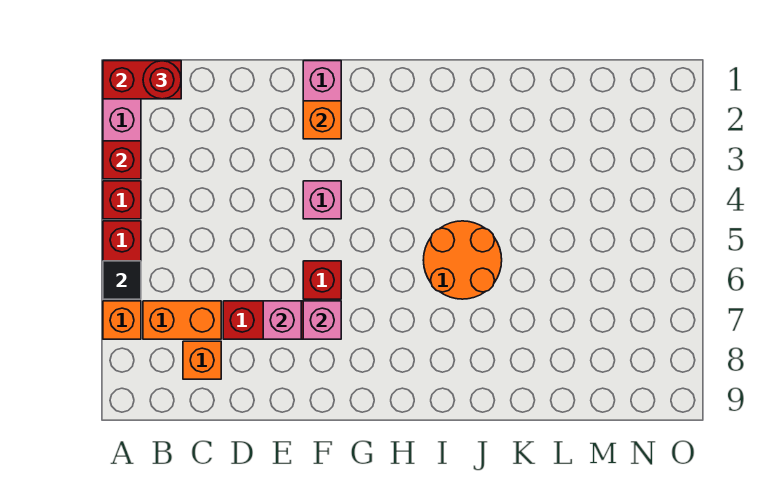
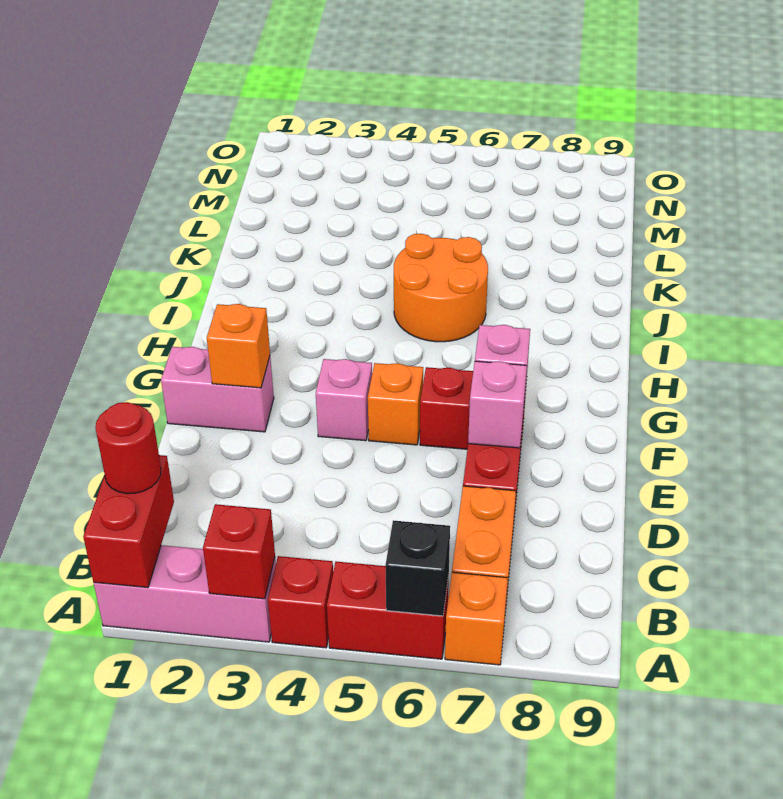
black tile A6 level 2 -> black brick A6 level 2
orange brick C8 level 1 -> orange brick F5 level 1

